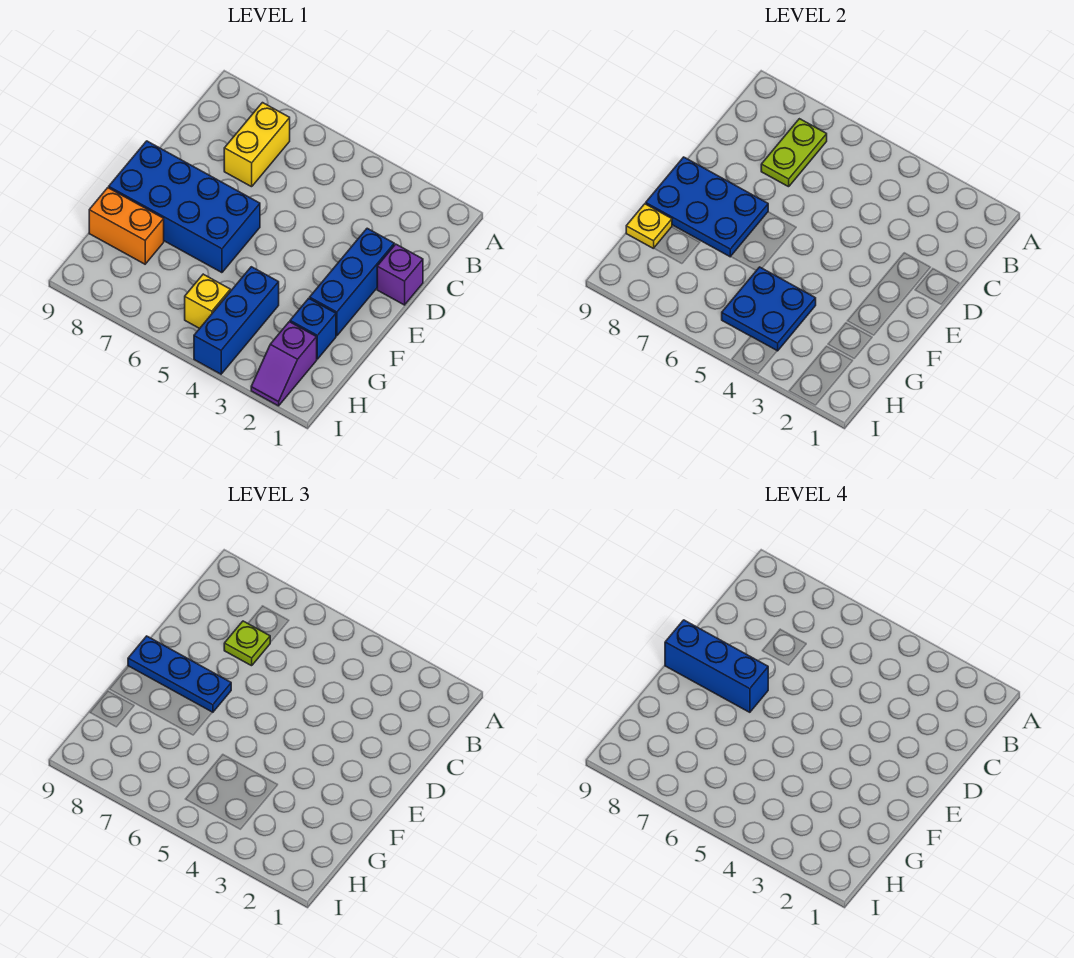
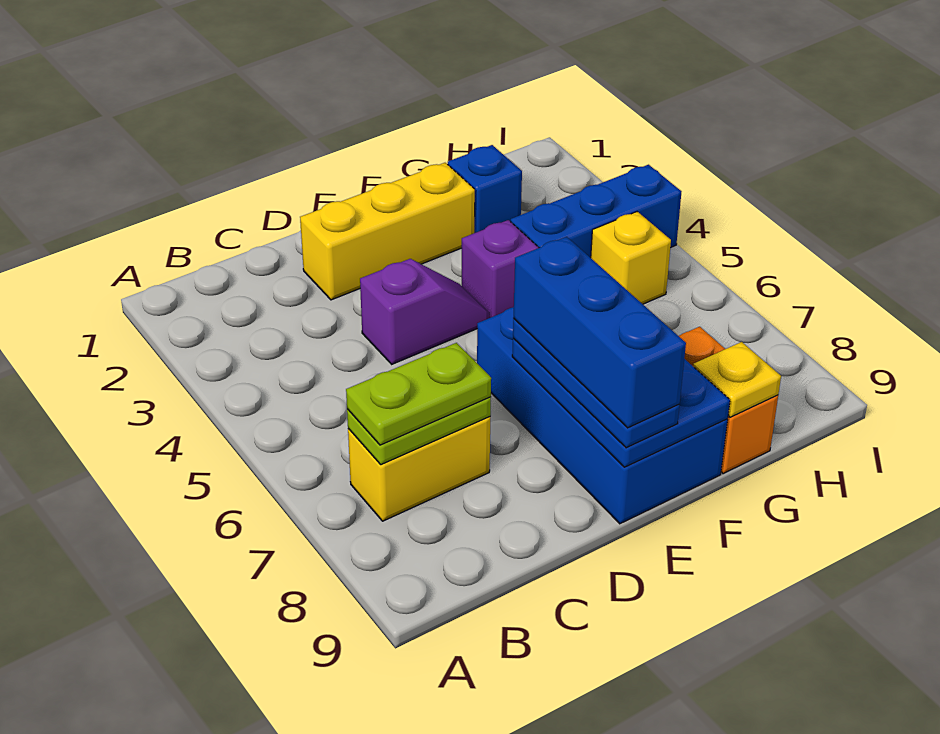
lime plate C7 level 3 -> lime plate B7:C7 level 3
purple brick D1 level 1 -> purple brick F4 level 1
blue brick D2:F2 level 1 -> yellow brick D2:F2 level 1
blue plate G4:H5 level 2 -> none
purple slope H2:I2 level 1 top H -> purple slope D4:E4 level 1 top D

